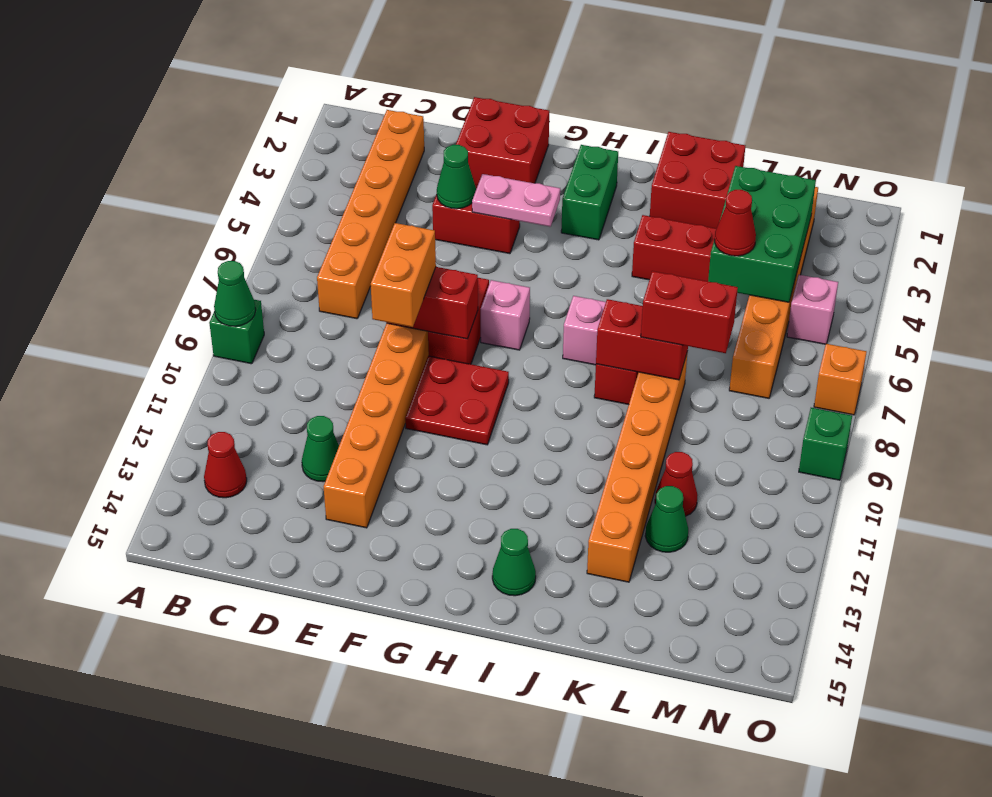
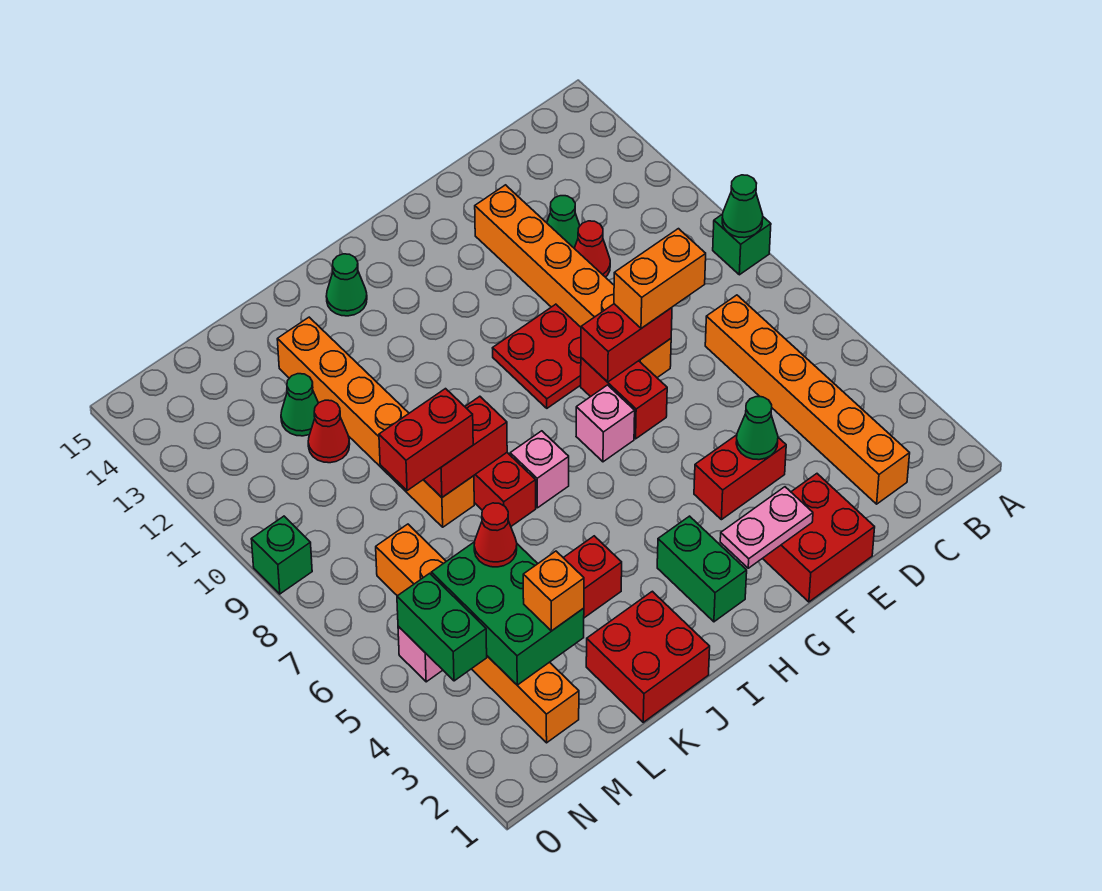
red cone B13 level 1 -> red cone D11 level 1
orange brick E8:E9 level 3 -> orange brick D8:E8 level 3
pink plate F4:G4 level 2 -> pink plate F2:G2 level 2
none -> green brick N4:N5 level 2
orange brick O7 level 1 -> orange brick L3 level 3

